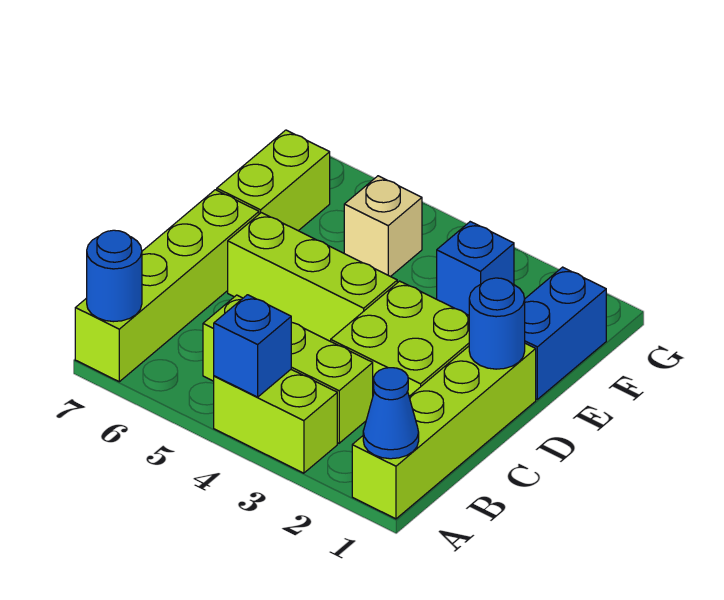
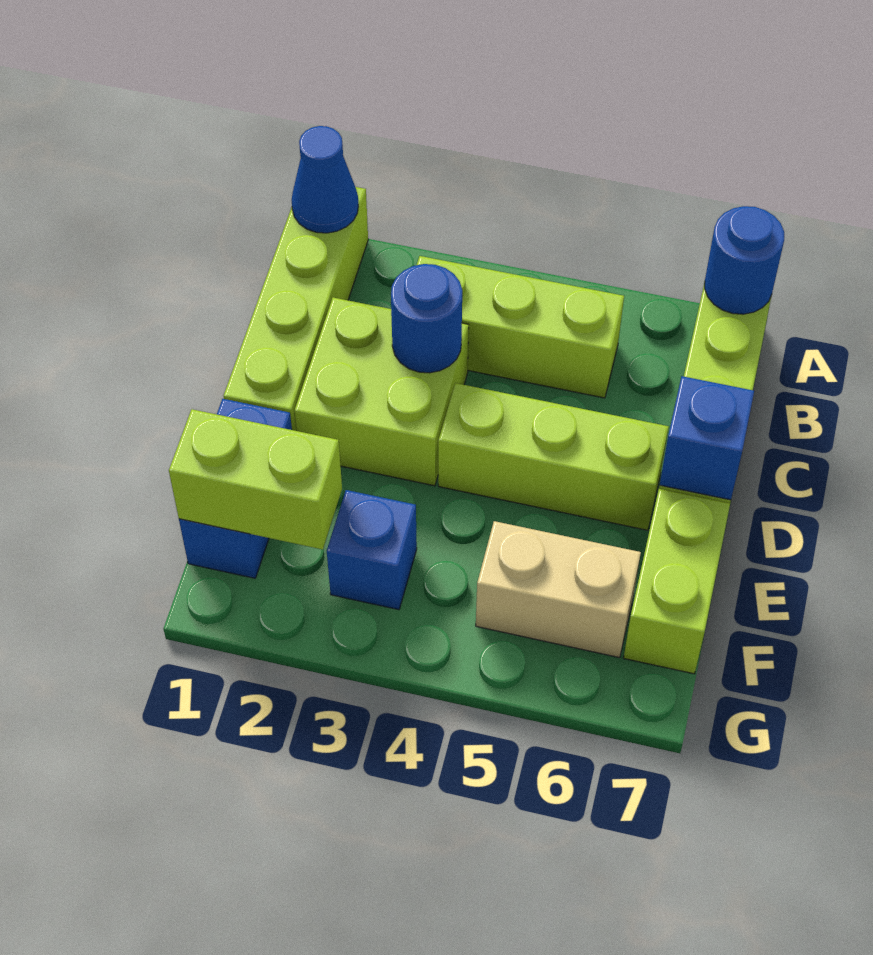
lime brick A3:A4 level 1 -> lime brick F1:F2 level 2
blue brick A4 level 2 -> blue brick D7 level 2
blue round brick D1 level 2 -> blue round brick C3 level 2
tan brick F5 level 1 -> tan brick F5:F6 level 1

